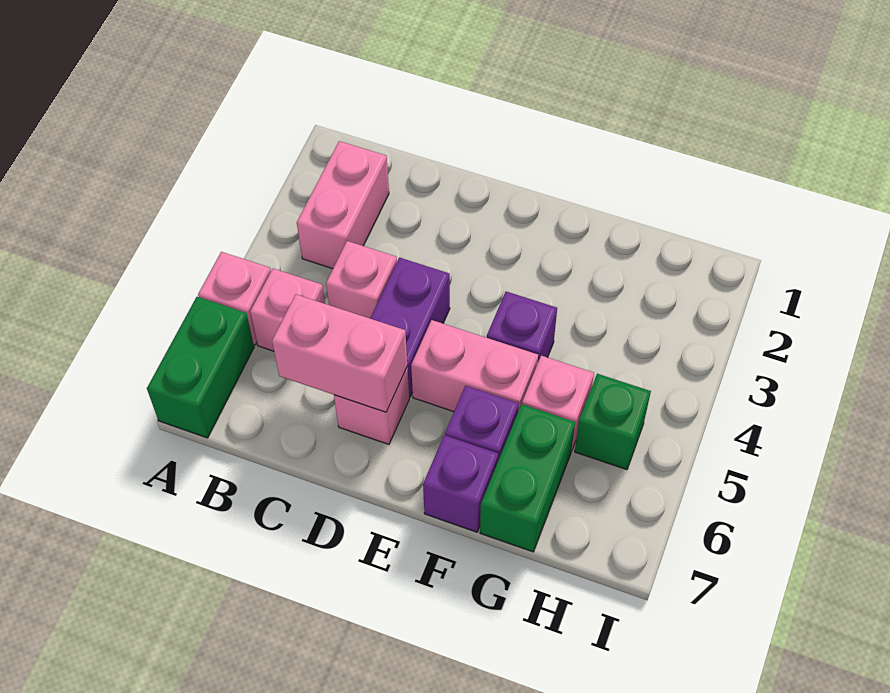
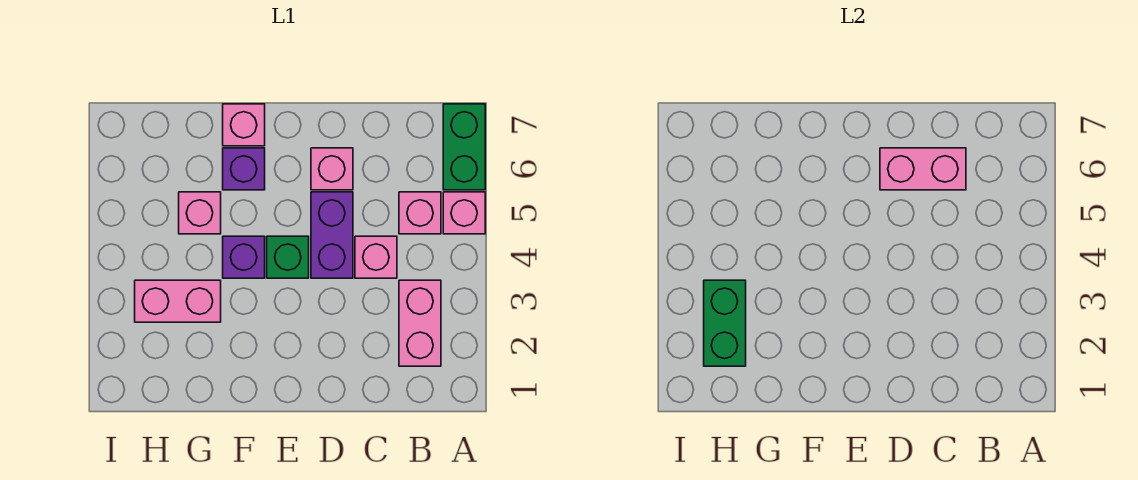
pink brick E5:F5 level 1 -> pink brick G3:H3 level 1
purple brick F7 level 1 -> pink brick F7 level 1
green brick G6:G7 level 1 -> green brick H2:H3 level 2
green brick H5 level 1 -> green brick E4 level 1

